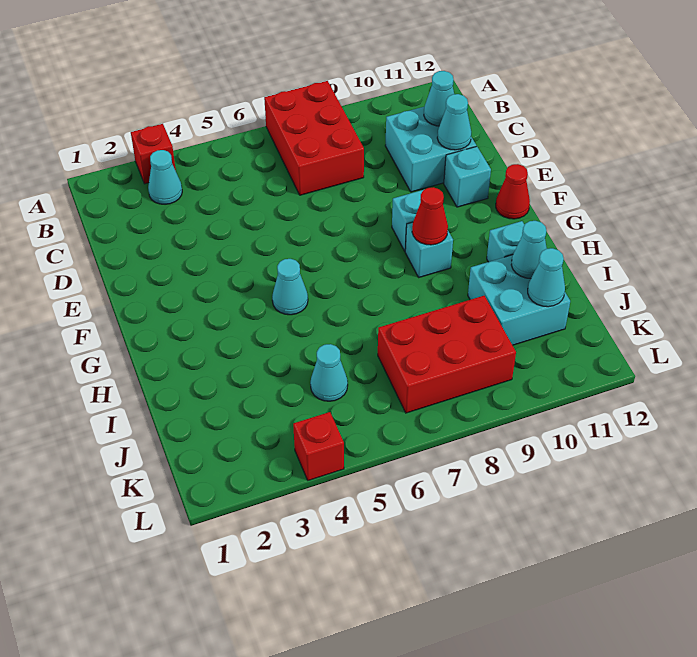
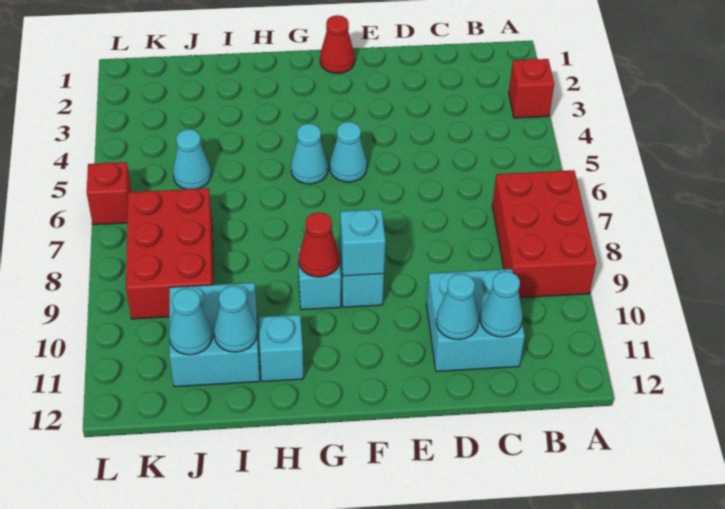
red brick A7:C8 level 1 -> red brick A7:B9 level 1
cyan cone B3 level 1 -> cyan cone F5 level 1
cyan brick E11 level 1 -> cyan brick F9 level 2
red cone F12 level 1 -> red cone F1 level 1
red brick L4 level 1 -> red brick L6 level 1

